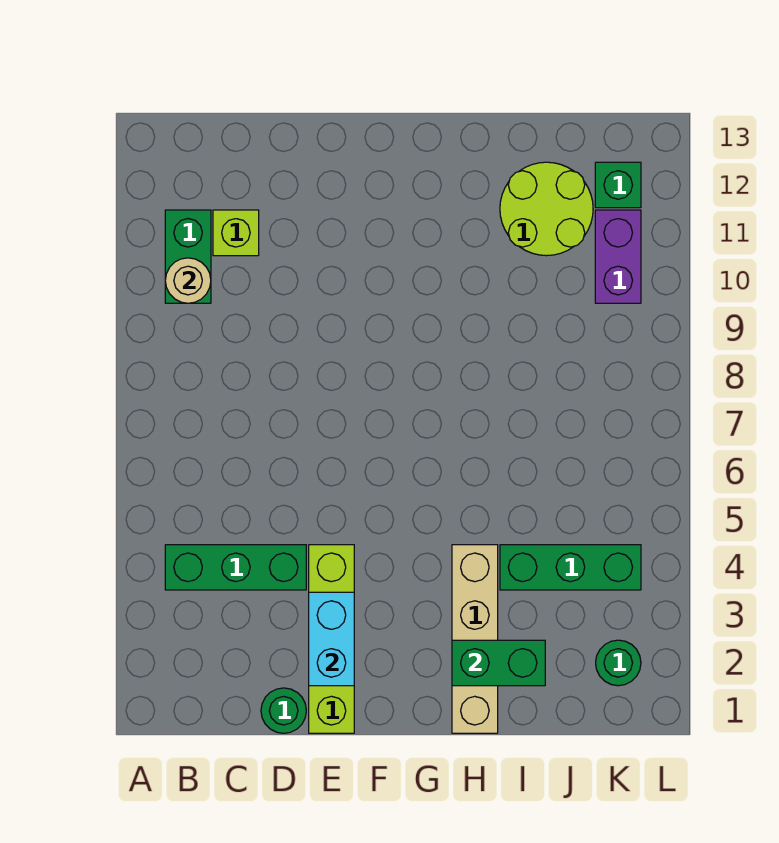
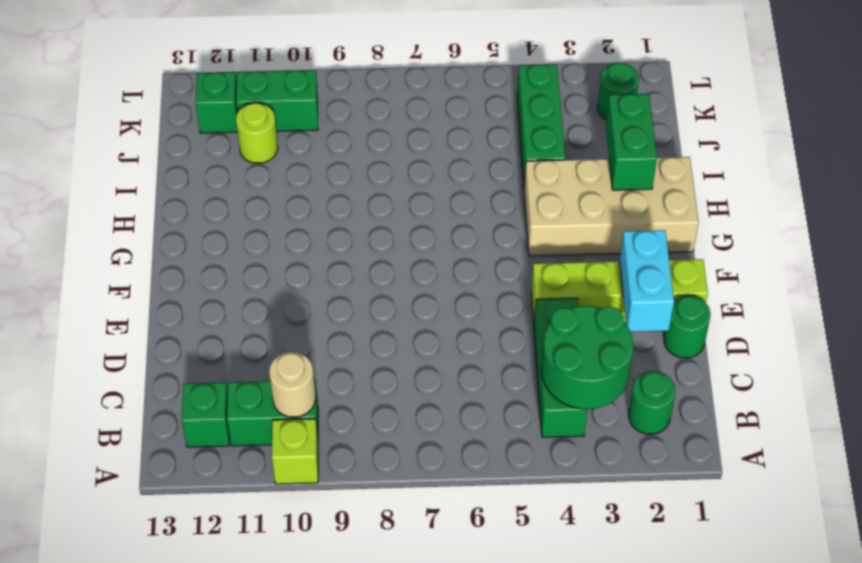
none -> green round brick B2 level 1
none -> green round brick B3:C4 level 2
none -> green brick B12 level 1
lime brick C11 level 1 -> lime brick A10 level 1
cyan brick E2:E3 level 2 -> cyan brick D2:E2 level 2
tan brick H1:H4 level 1 -> tan brick G1:H4 level 1
lime round brick I11:J12 level 1 -> lime round brick J11 level 1
purple brick K10:K11 level 1 -> green brick K10:K11 level 1

